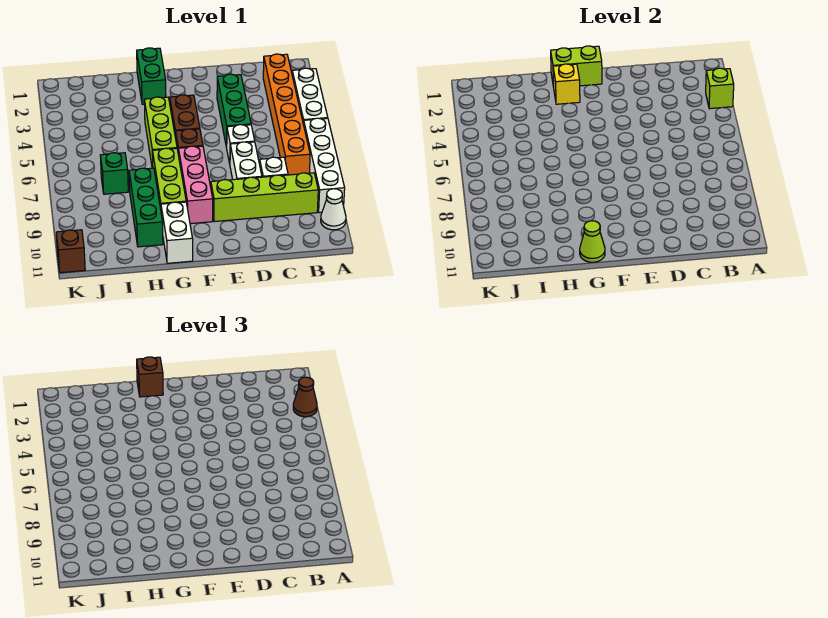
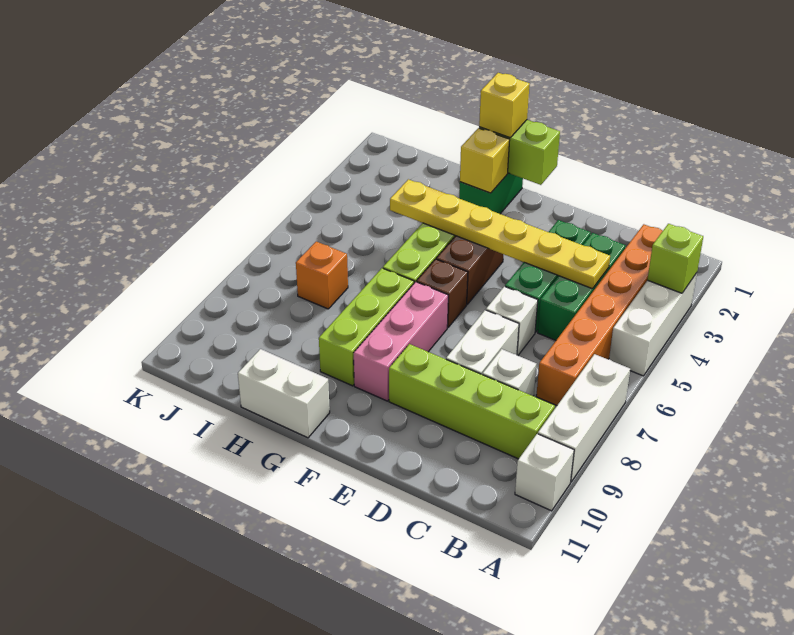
brown cone A3 level 3 -> none
white brick A6:A9 level 1 -> white brick A7:A9 level 1
white cone A10 level 1 -> white brick A10 level 1
none -> yellow plate C4:H4 level 2
brown brick G1 level 3 -> yellow brick G1 level 3
white brick G10:G11 level 1 -> white brick G11:H11 level 1
lime cone G11 level 2 -> none
green brick H8:H10 level 1 -> green brick C3:C5 level 1
green brick I7 level 1 -> orange brick I7 level 1
brown brick K11 level 1 -> none

